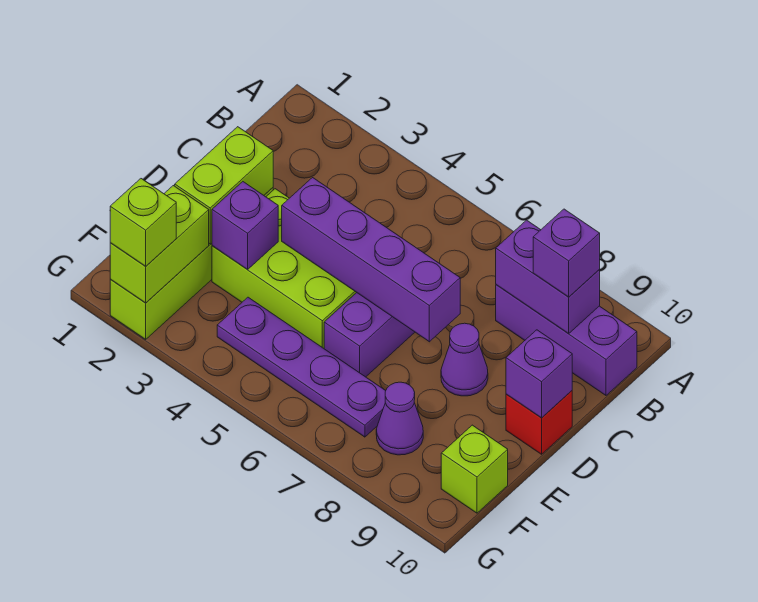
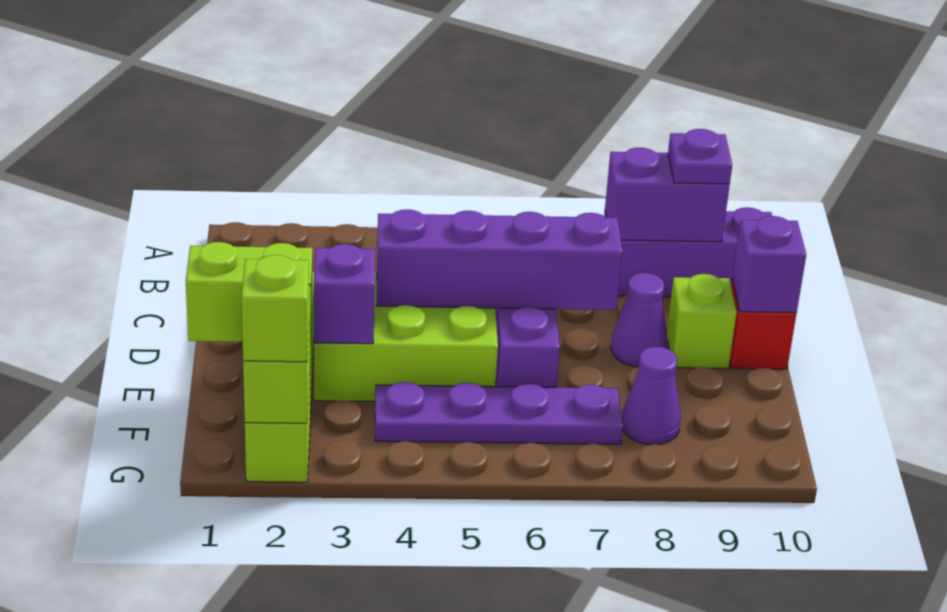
purple brick B9 level 3 -> purple plate B9 level 3
lime brick D2:E2 level 2 -> lime brick E1:E2 level 2
lime brick F10 level 1 -> lime brick D9 level 1

